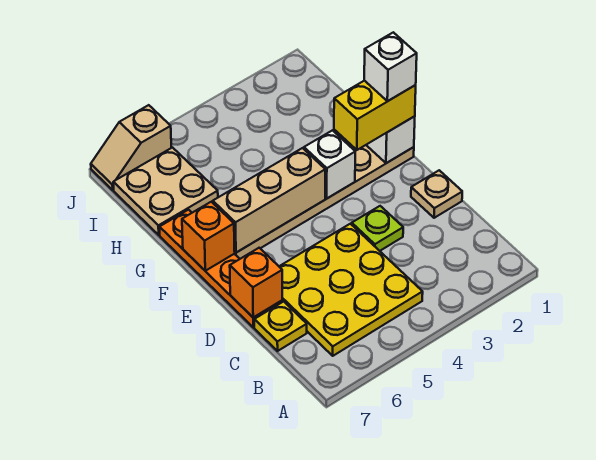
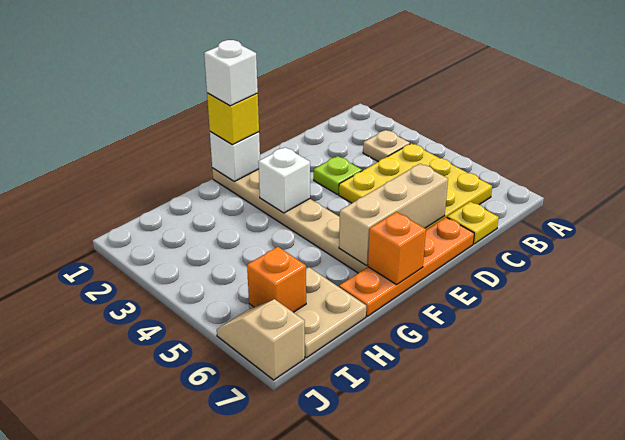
tan plate D1 level 1 -> tan plate B3 level 1
orange brick D7 level 2 -> orange brick I6 level 2
yellow brick F1:F2 level 3 -> yellow brick F1 level 3
tan brick F4:F6 level 2 -> tan brick D6:F6 level 2
tan slope J6:J7 level 1 top 6 -> tan slope J6:J7 level 1 top 7

